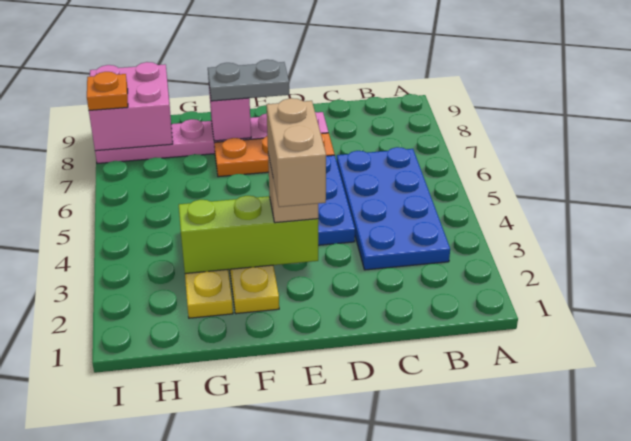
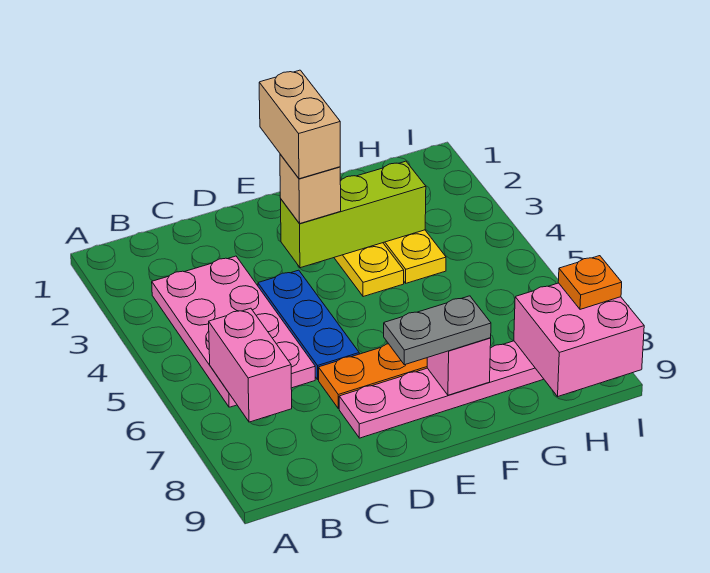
blue plate B3:C6 level 1 -> pink plate B3:C6 level 1
none -> pink brick B6:B7 level 2

